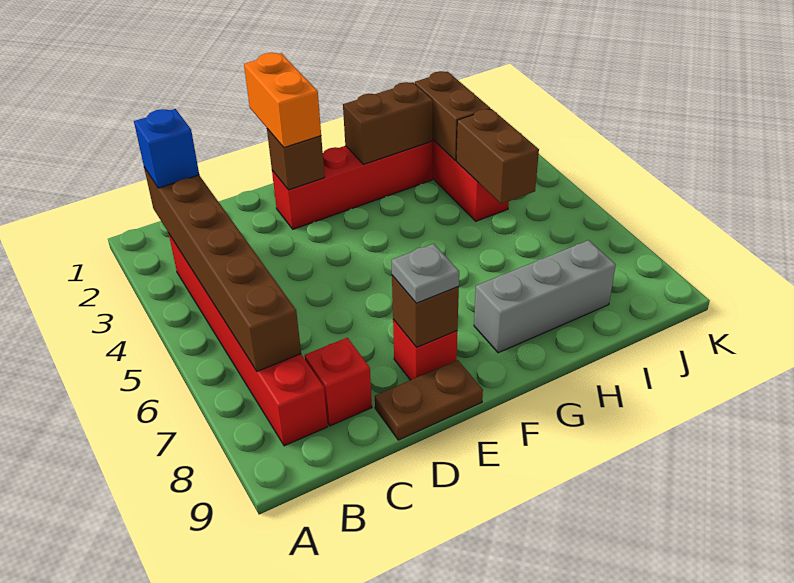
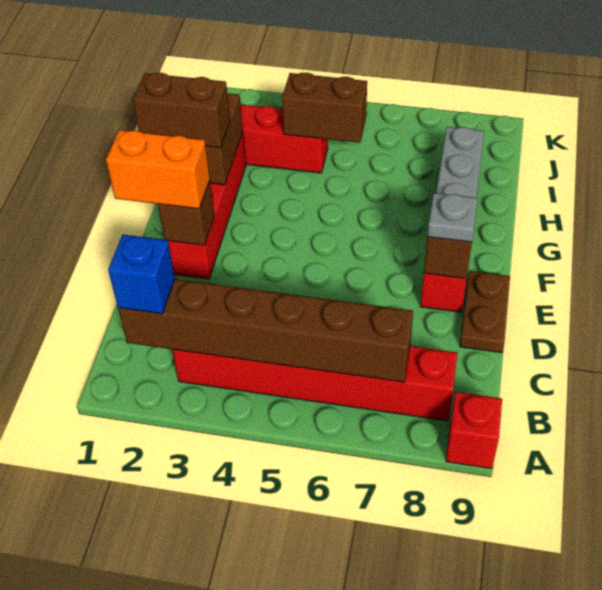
red brick C8 level 1 -> red brick A9 level 1
brown brick I2:I3 level 2 -> brown brick G1:G2 level 3

